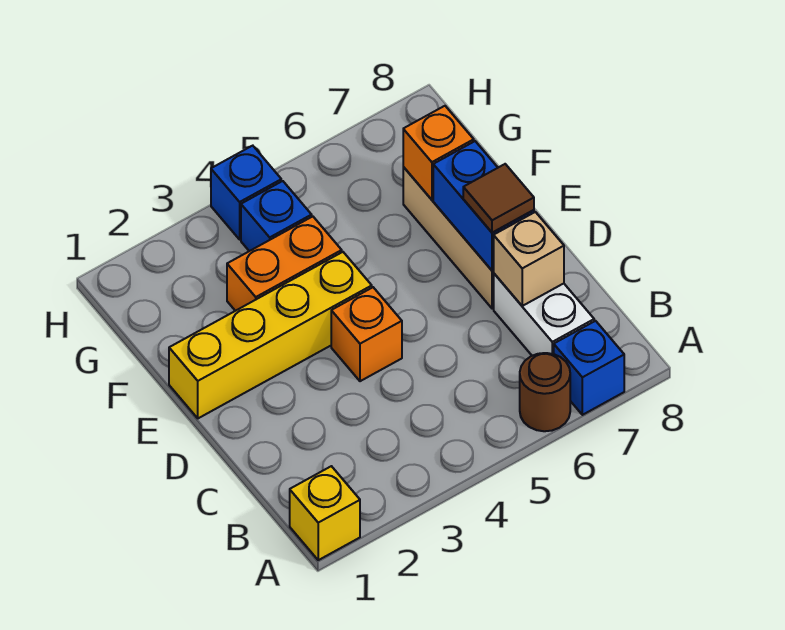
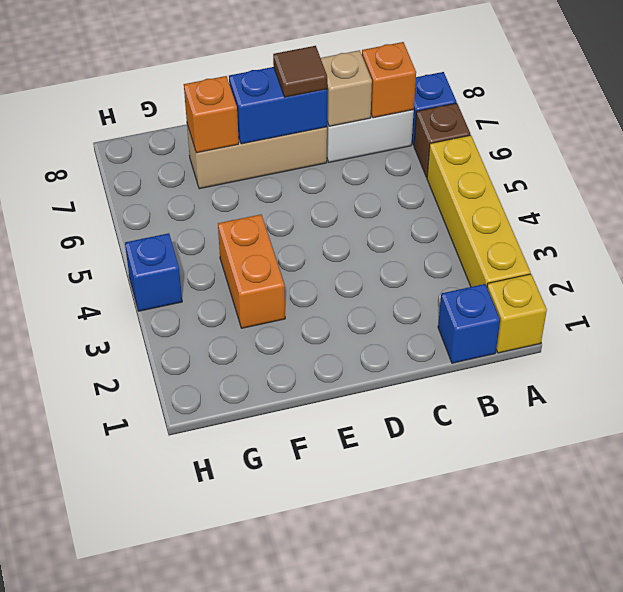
brown round brick A6 level 1 -> brown brick A6 level 1
orange brick D4 level 1 -> orange brick B7 level 2
yellow brick E1:E4 level 1 -> yellow brick A2:A5 level 1
blue brick G4 level 1 -> blue brick B1 level 1

